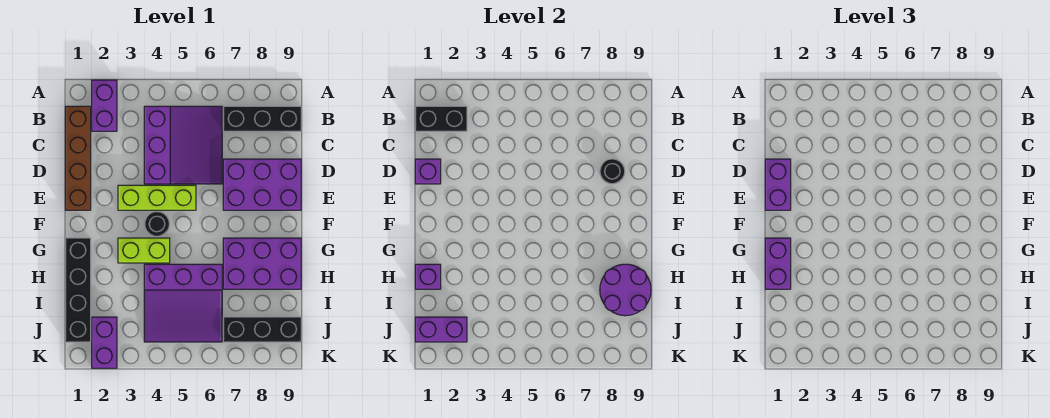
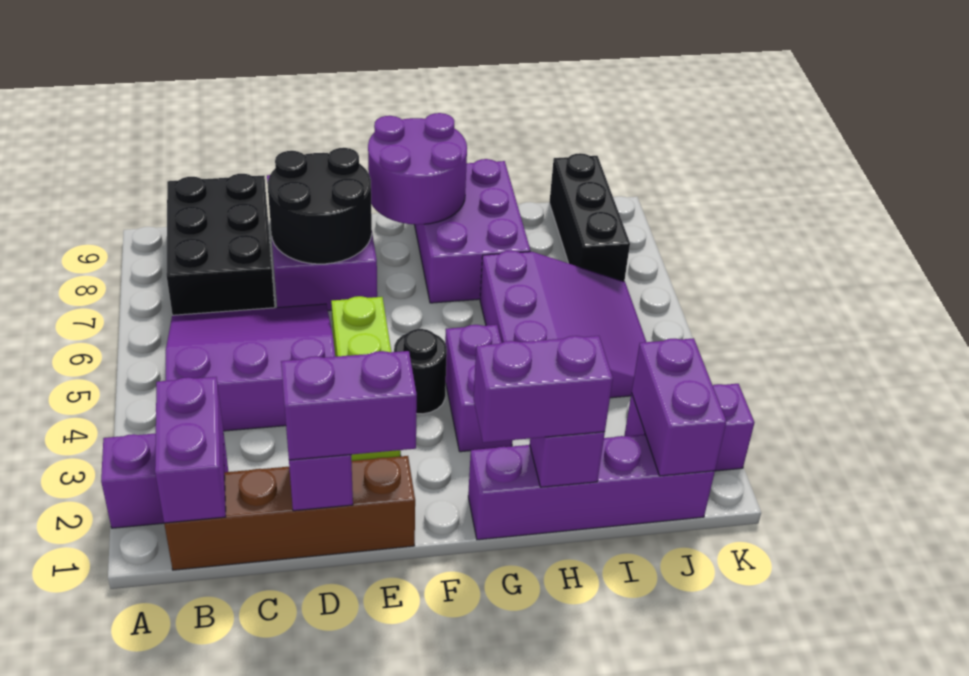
black brick B1:B2 level 2 -> purple brick B1:B2 level 2
black brick B7:B9 level 1 -> black brick B7:C9 level 1
black round brick D8 level 2 -> black round brick D7:E8 level 2
black brick G1:J1 level 1 -> purple brick G1:J1 level 1
lime brick G3:G4 level 1 -> purple brick G3:G4 level 1
purple round brick H8:I9 level 2 -> purple round brick F8:G9 level 2

